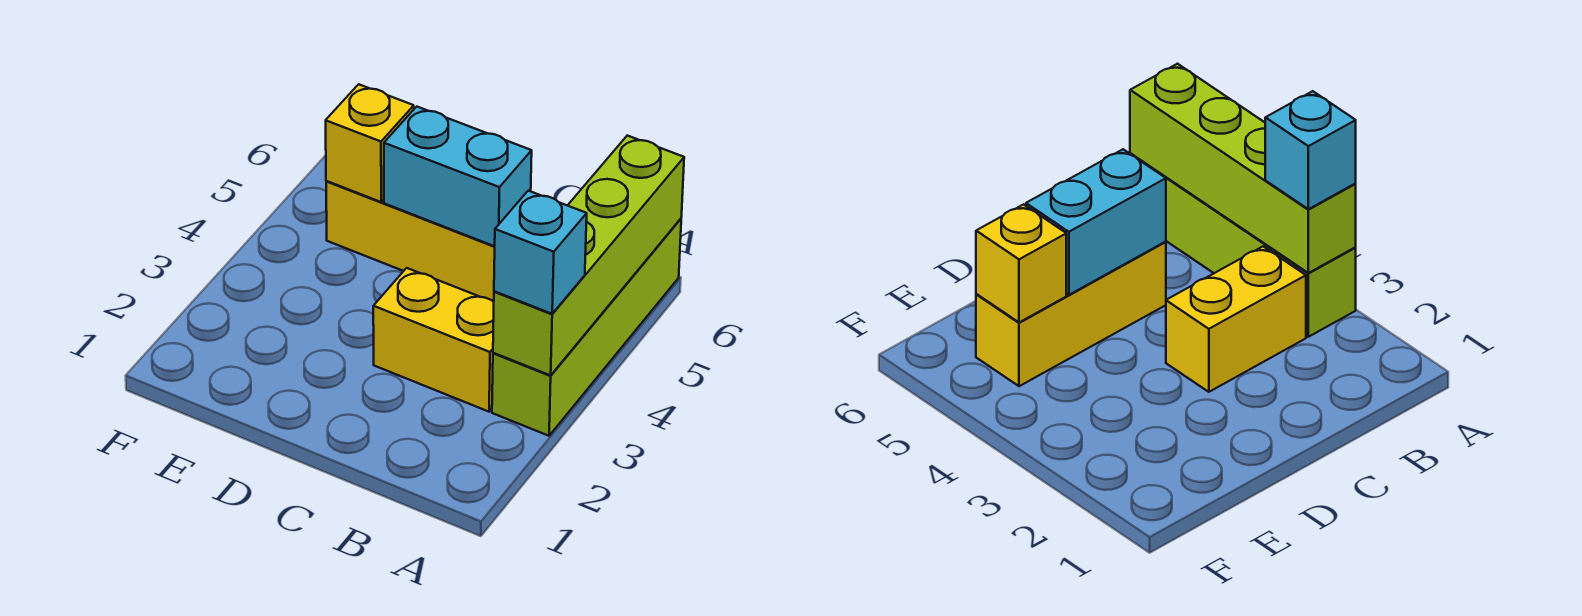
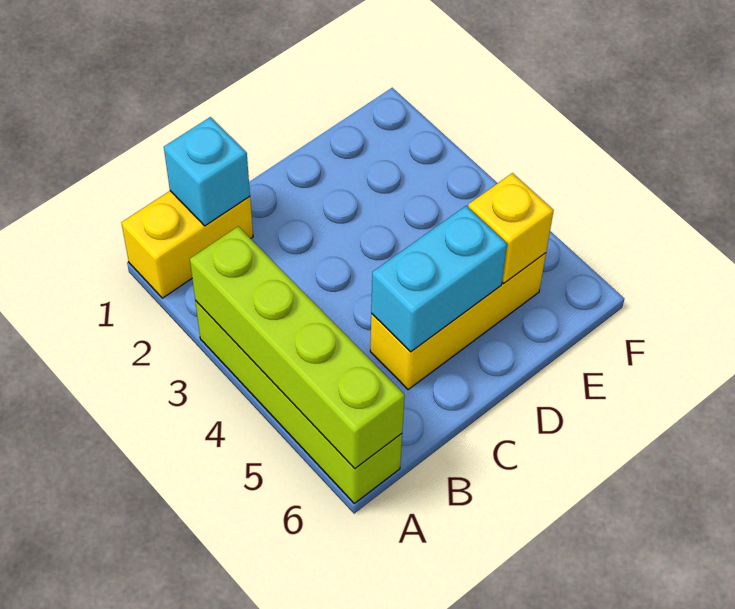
cyan brick A3 level 3 -> cyan brick B1 level 2
yellow brick B3:C3 level 1 -> yellow brick A1:B1 level 1

